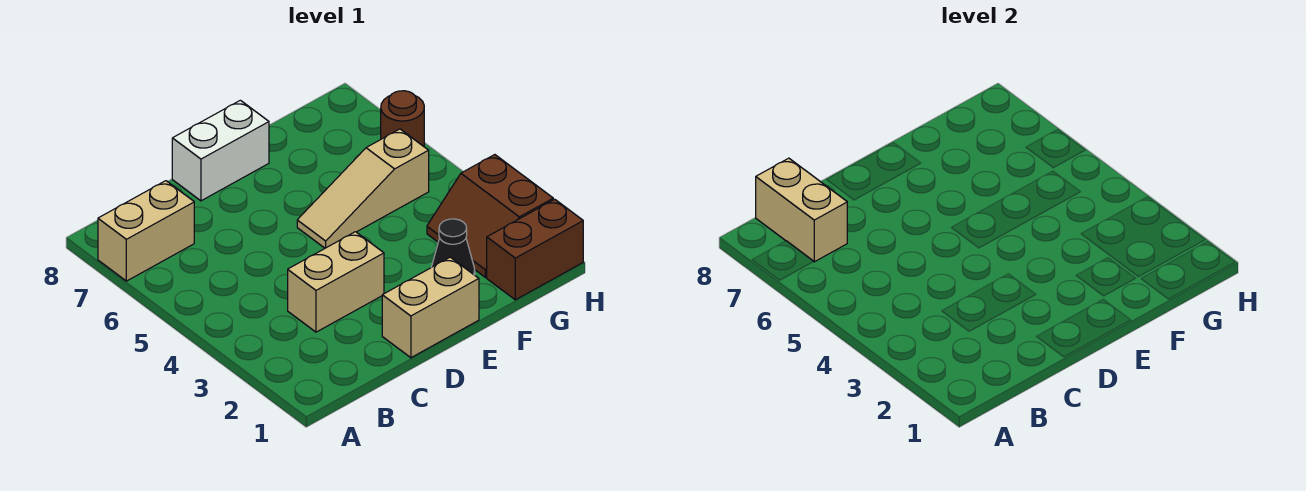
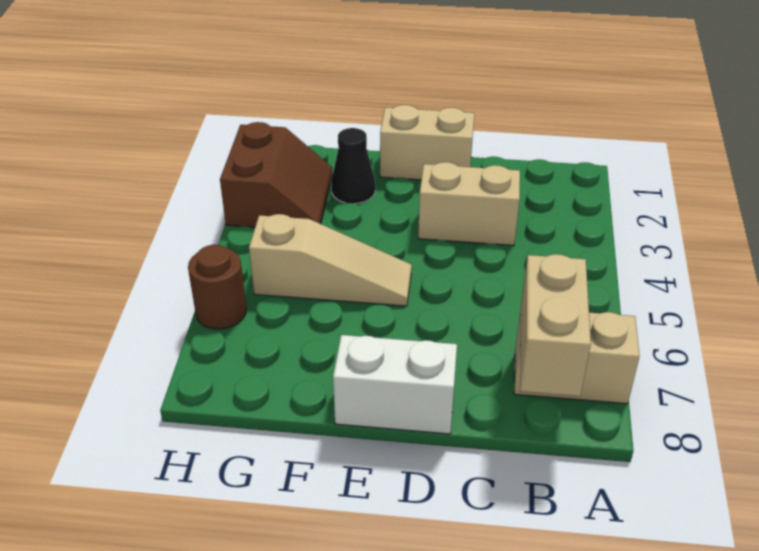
brown brick G1:H1 level 1 -> none

